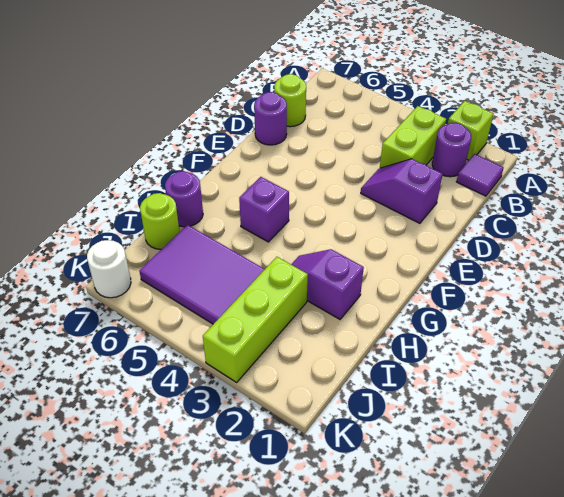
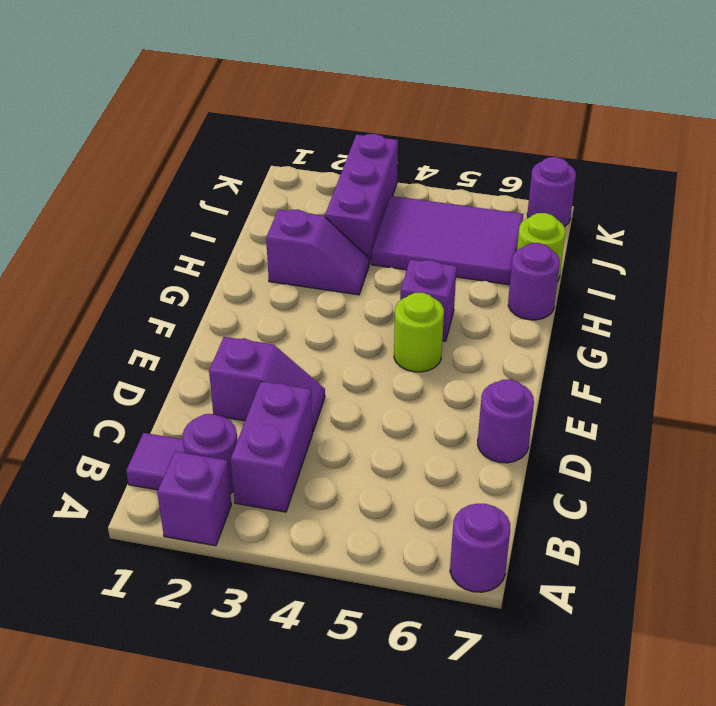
lime brick A2 level 1 -> purple brick A2 level 1
none -> purple round brick A7 level 1
lime brick B3:C3 level 1 -> purple brick B3:C3 level 1
lime round brick C7 level 1 -> lime round brick F5 level 1
lime brick I3:K3 level 1 -> purple brick I3:K3 level 1
white round brick K7 level 1 -> purple round brick K7 level 1

